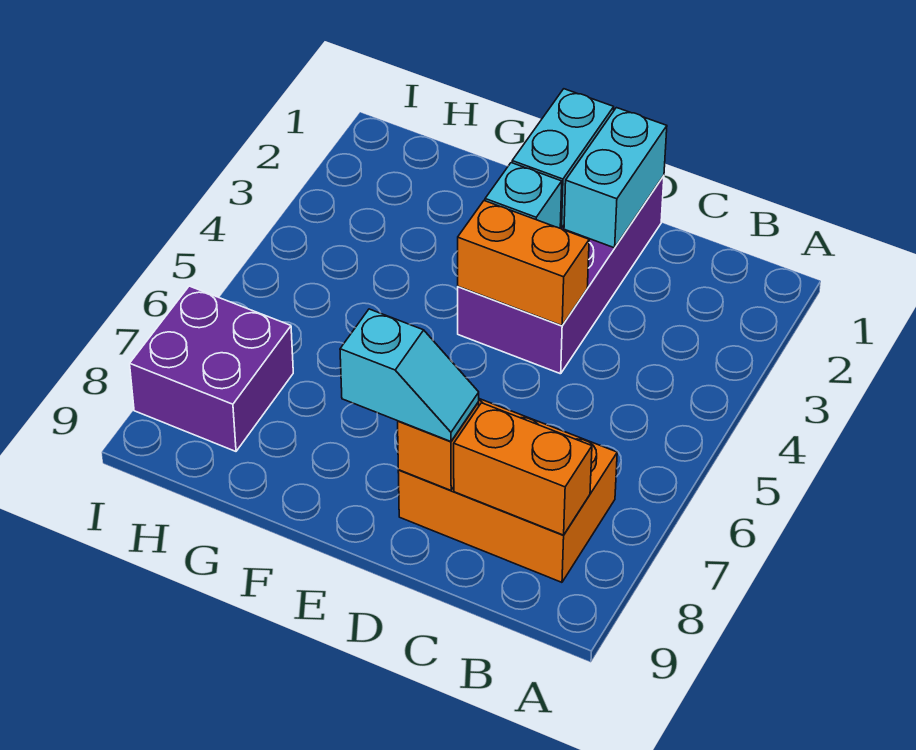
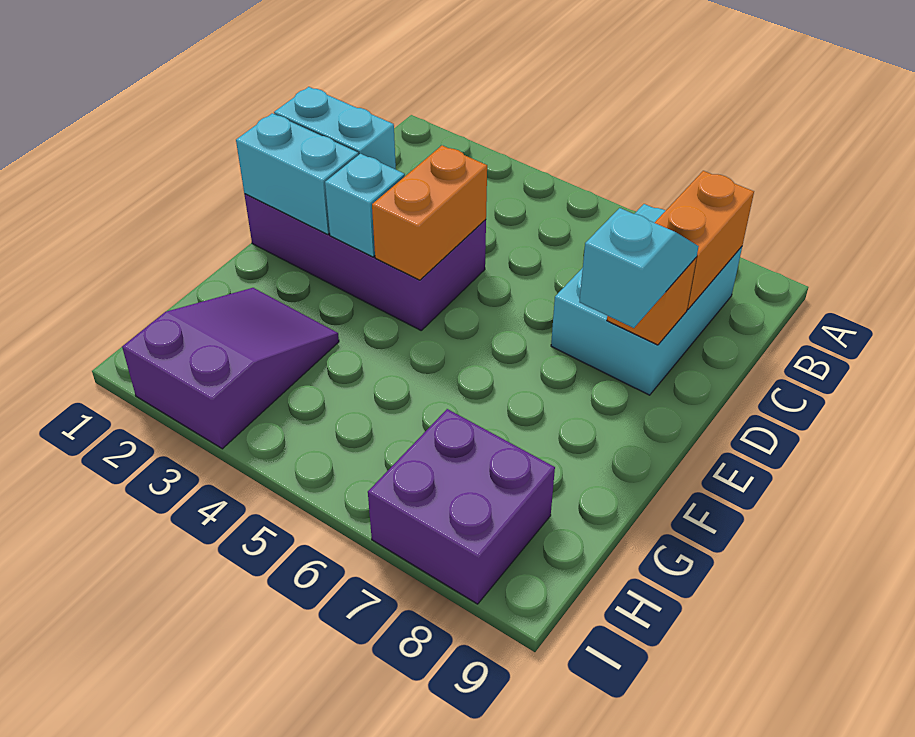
orange brick B7:D8 level 1 -> cyan brick B7:D8 level 1
none -> purple slope G2:I3 level 1 top I

